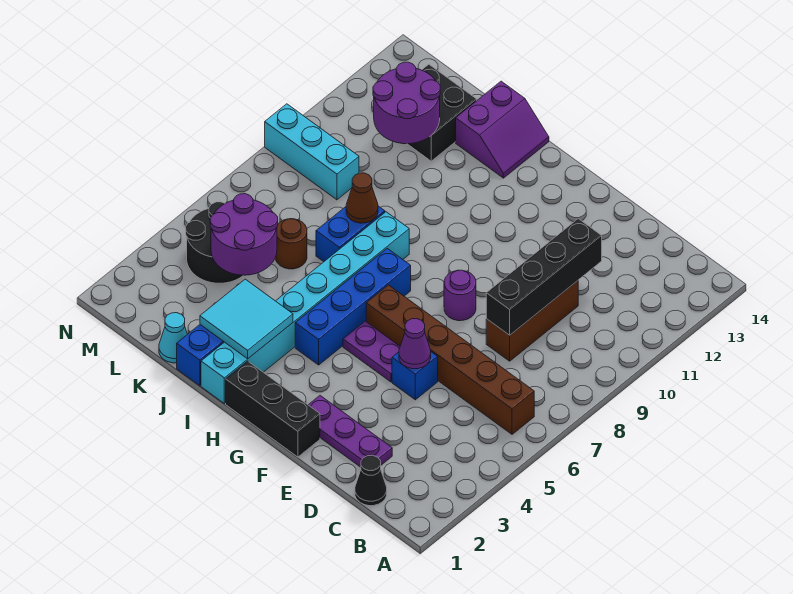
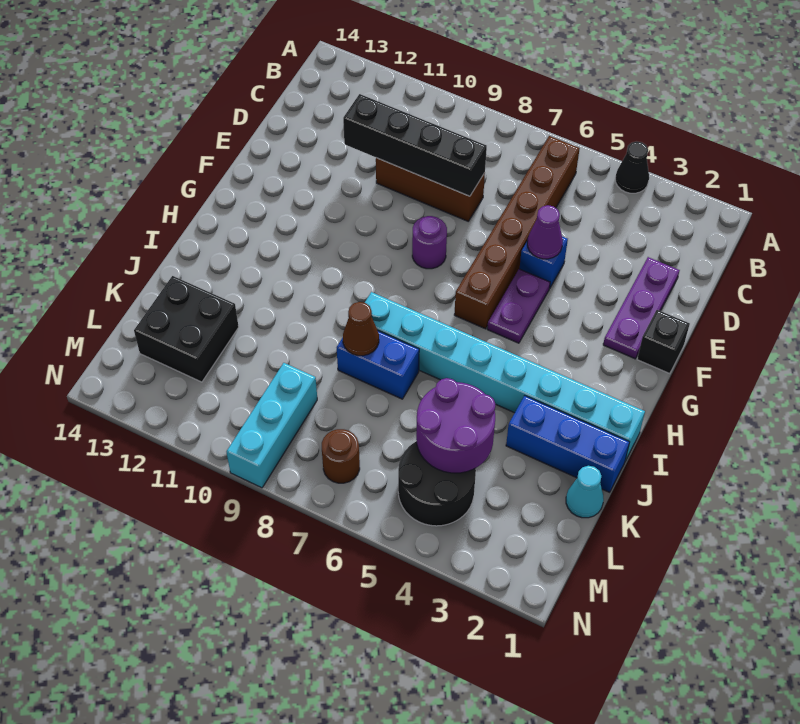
black cone C1 level 1 -> black cone A4 level 1
black brick F1:H1 level 1 -> black brick F1 level 1
blue brick H4:H7 level 1 -> none
cyan tile I2:J3 level 2 -> none
purple slope I13:J14 level 1 top J -> none
brown round brick K6 level 1 -> brown round brick M7 level 1
purple round brick K11:L12 level 2 -> none

